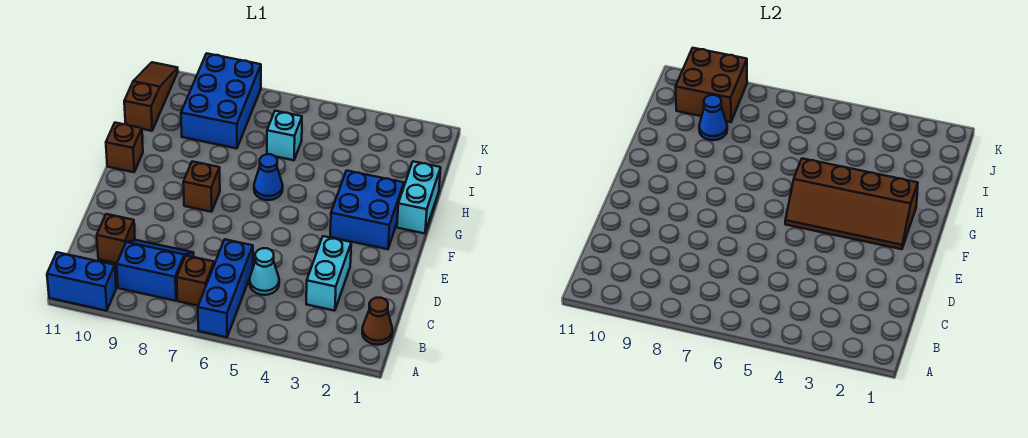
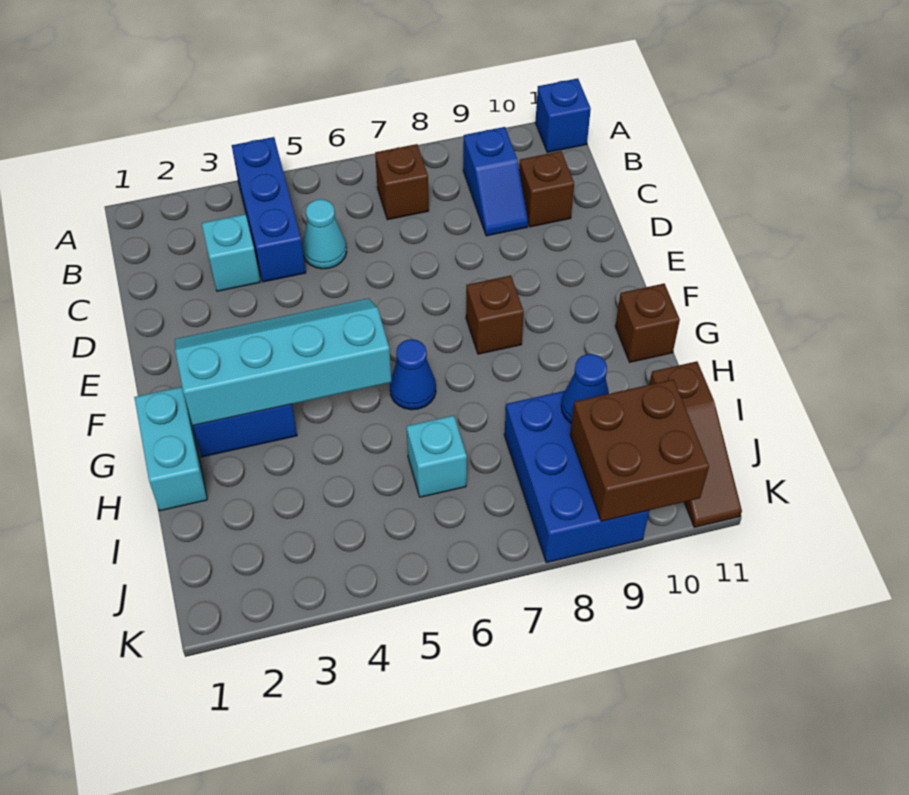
blue brick A6:C6 level 1 -> blue brick A4:C4 level 1
blue brick A10:A11 level 1 -> blue brick A11 level 1
brown cone B1 level 1 -> none
blue slope B8:C9 level 1 top B -> blue slope B9:C9 level 1 top B
cyan brick C3:D3 level 1 -> cyan brick C3 level 1
brown slope F2:G5 level 2 top G -> cyan slope F2:G5 level 2 top G

